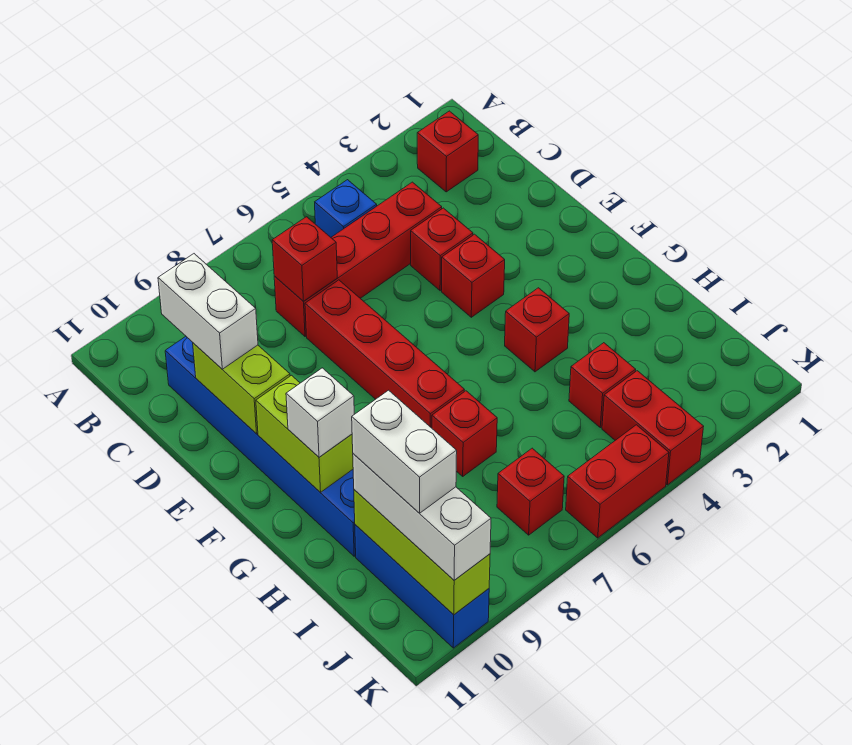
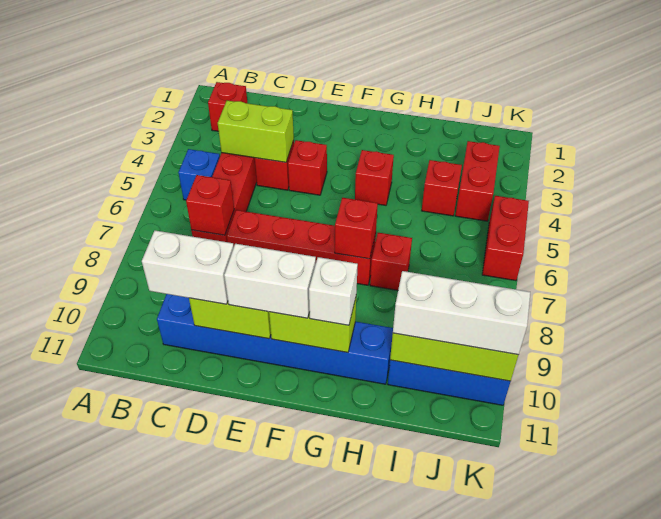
none -> lime brick C4:D4 level 2
white brick I10:J10 level 4 -> white brick E10:F10 level 3
red brick J4:K4 level 1 -> red brick J3:J4 level 1
red brick J7 level 1 -> red brick G7 level 2

